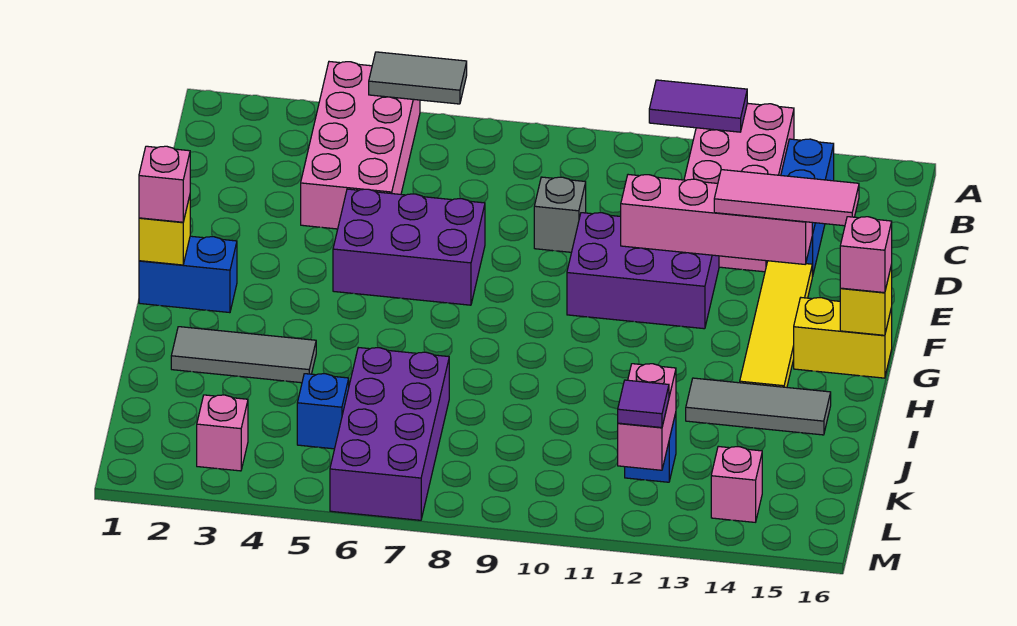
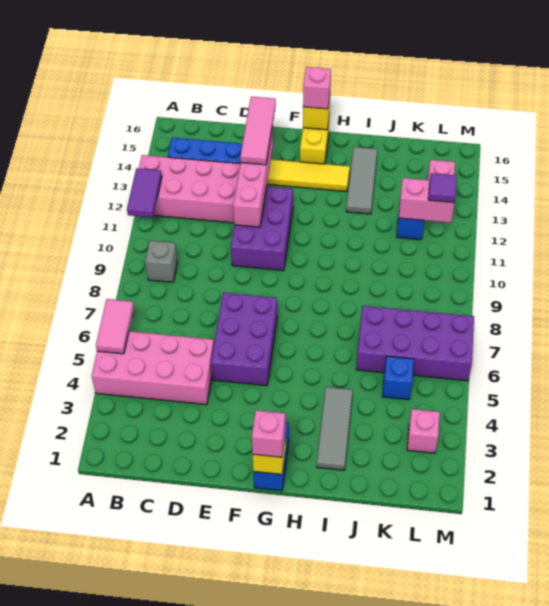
grey tile A5:A6 level 2 -> pink tile A5:A6 level 2
grey brick D9 level 1 -> grey brick B9 level 1

